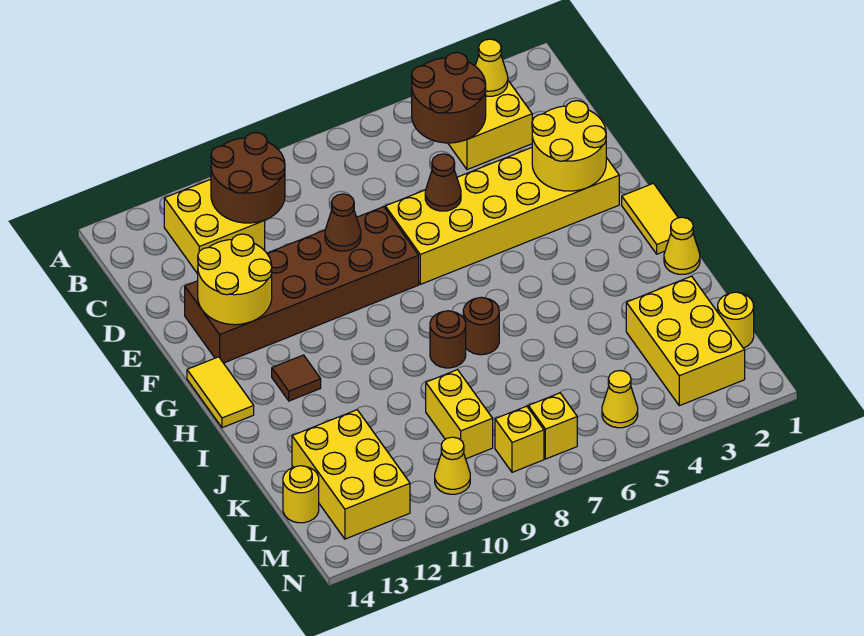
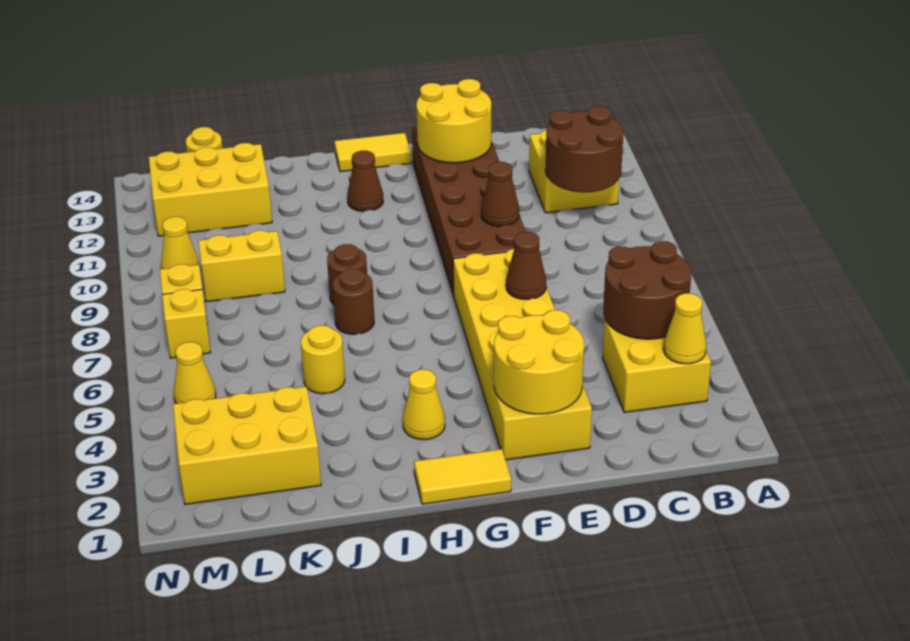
brown tile H12 level 1 -> brown cone H12 level 1
yellow cone I1 level 1 -> yellow cone H3 level 1
yellow round brick L1 level 1 -> yellow round brick J5 level 1

